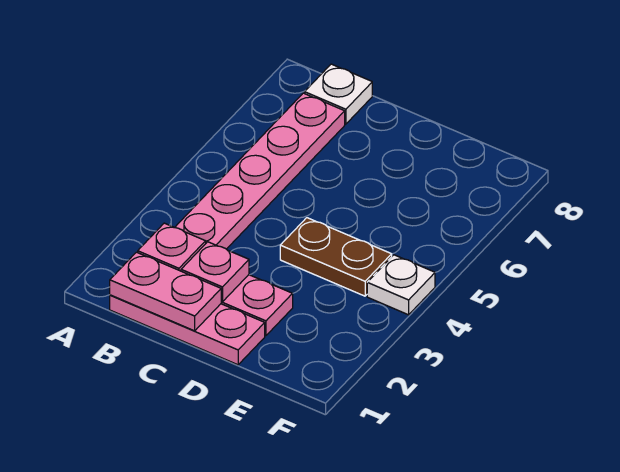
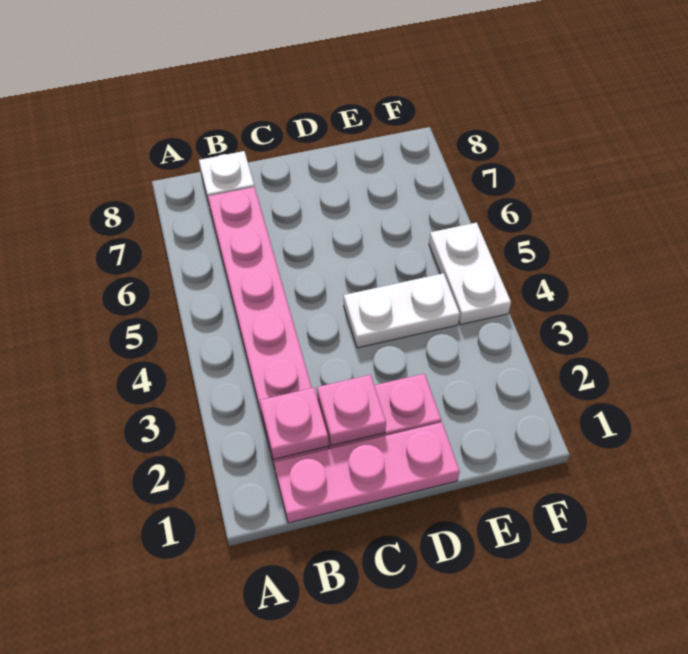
pink plate B1:C1 level 2 -> none
brown plate D4:E4 level 1 -> white plate D4:E4 level 1
white plate F4 level 1 -> white plate F4:F5 level 1

